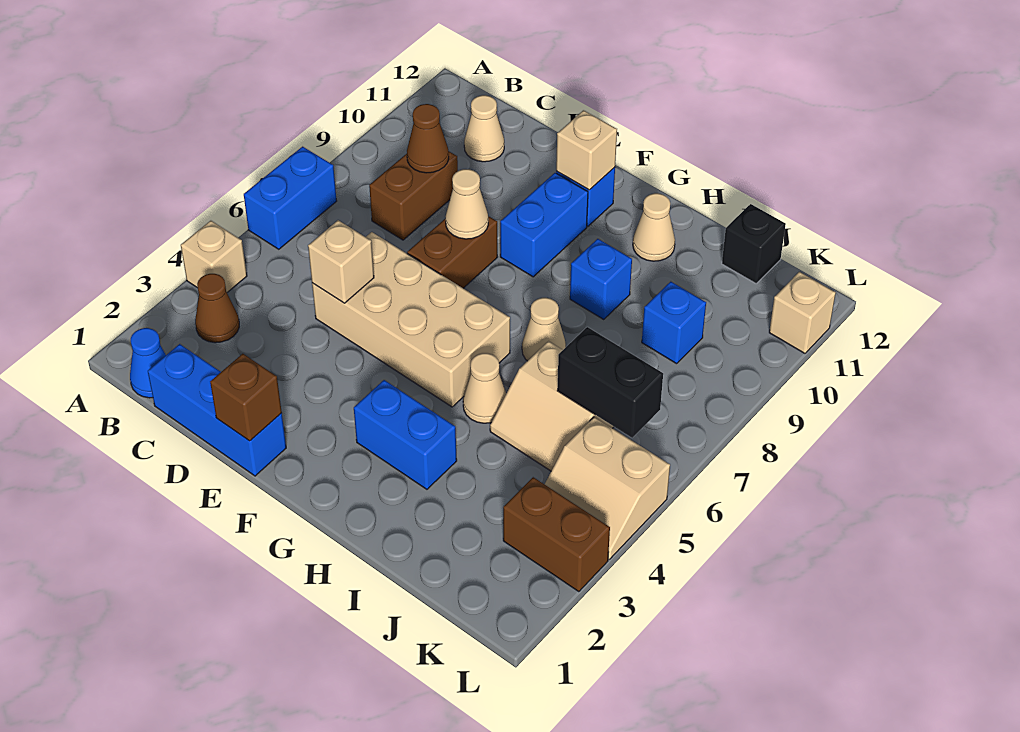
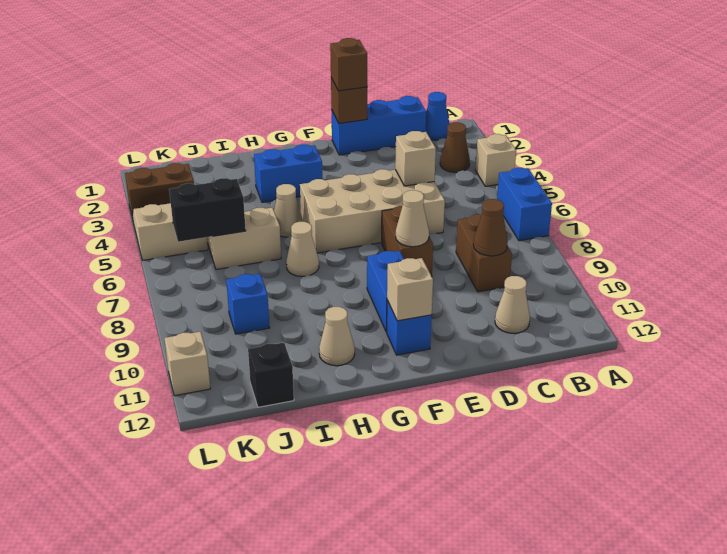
none -> brown brick E1 level 3
blue brick H9 level 1 -> none

